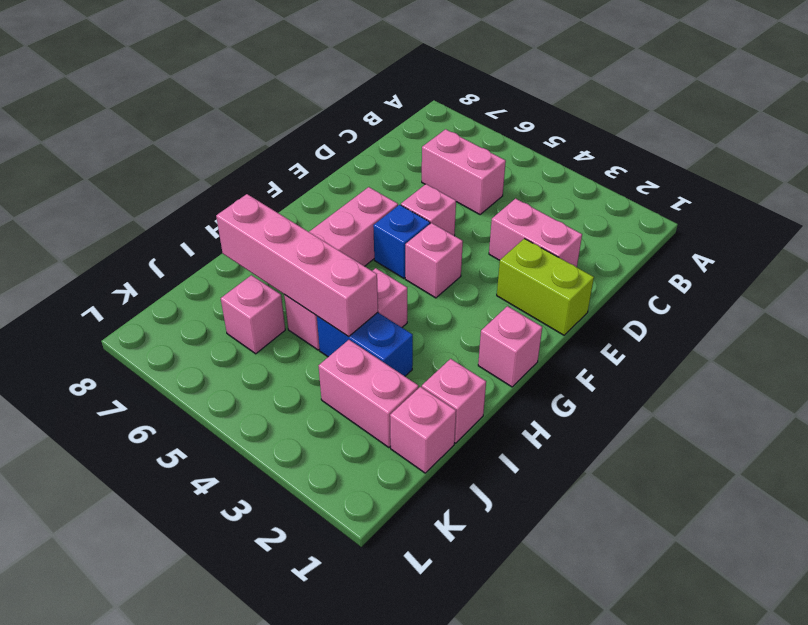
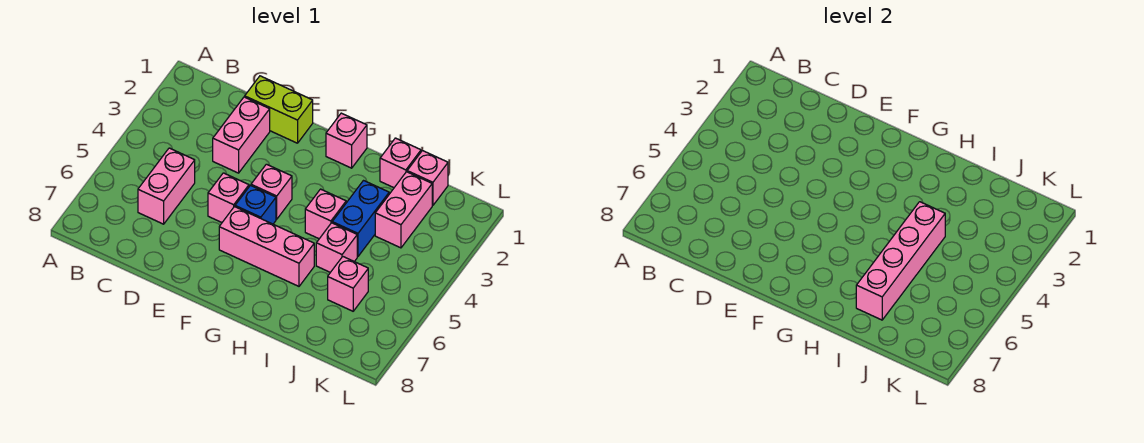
lime brick E1:E2 level 1 -> lime brick D1:E1 level 1

